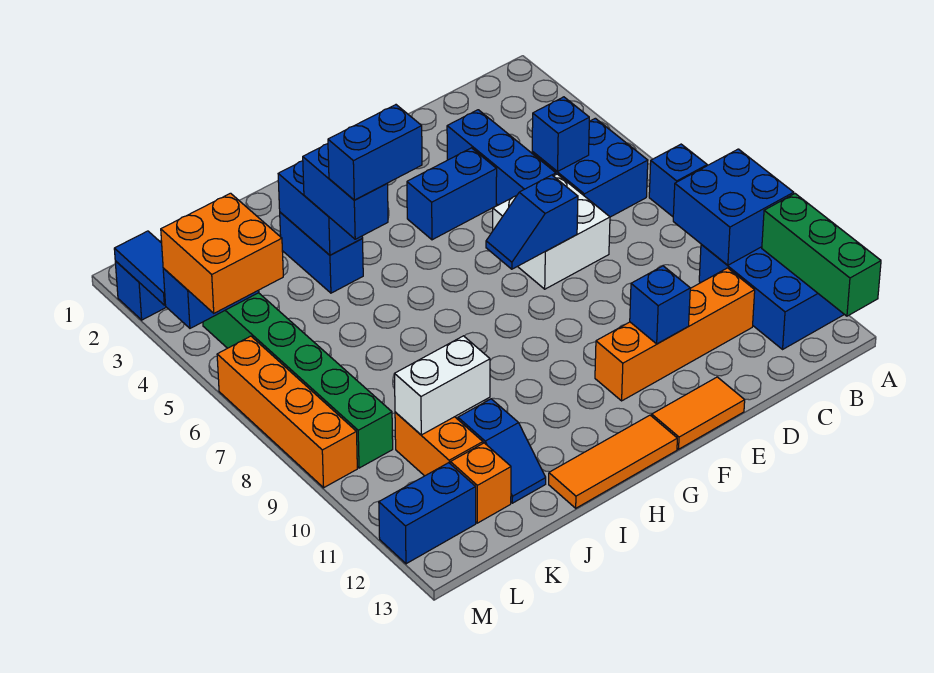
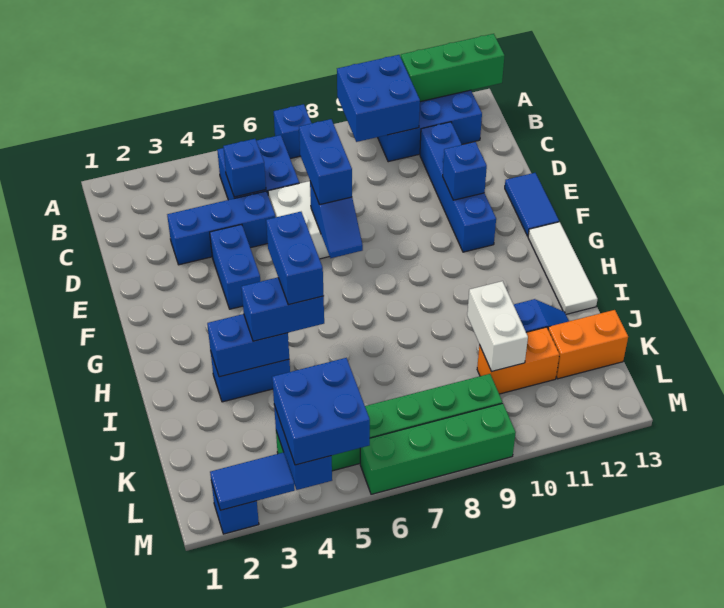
orange brick C11:F11 level 1 -> blue brick C11:F11 level 1
orange tile E13:F13 level 1 -> blue tile E13:F13 level 1
orange tile G13:I13 level 1 -> white tile G13:I13 level 1
orange brick K12 level 1 -> orange brick K12:K13 level 1
orange brick L4:M5 level 3 -> blue brick L4:M5 level 3
blue brick L12:M12 level 1 -> blue brick D7:E7 level 3
orange brick M6:M9 level 1 -> green brick M6:M9 level 1

